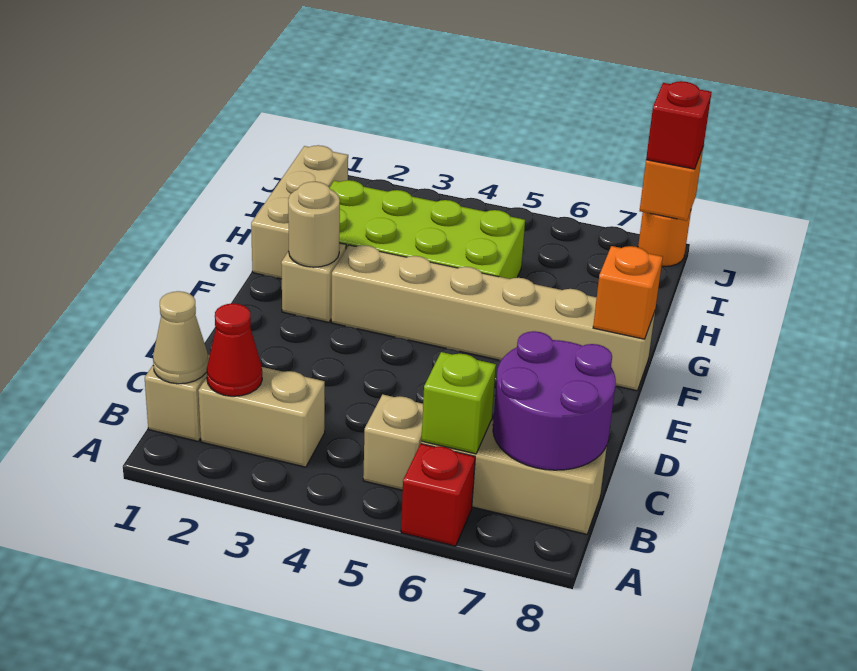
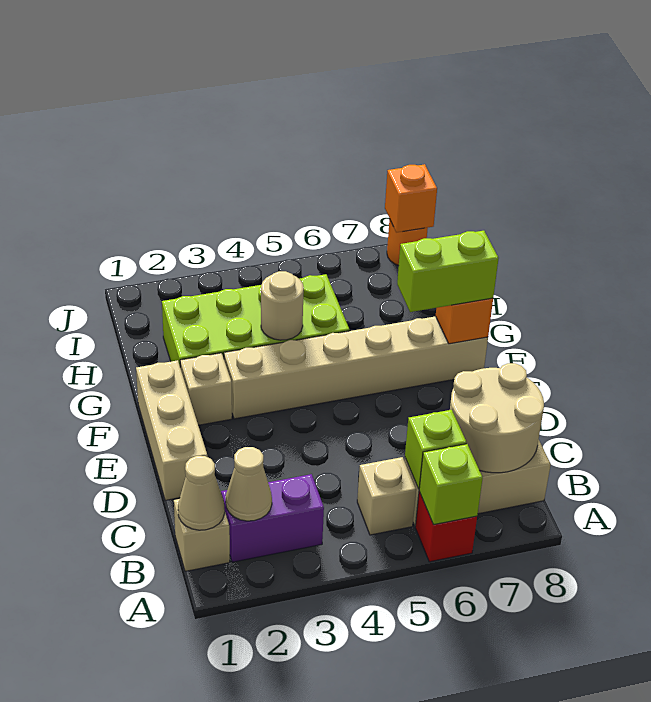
none -> lime brick A6 level 2
tan brick B2:B3 level 1 -> purple brick B2:B3 level 1
red cone B2 level 2 -> tan cone B2 level 2
purple round brick B7:C8 level 2 -> tan round brick B7:C8 level 2
tan round brick F2 level 2 -> tan round brick G4 level 2
none -> lime brick F7:F8 level 3
tan brick G1:I1 level 1 -> tan brick D1:F1 level 1
red brick J8 level 3 -> none

